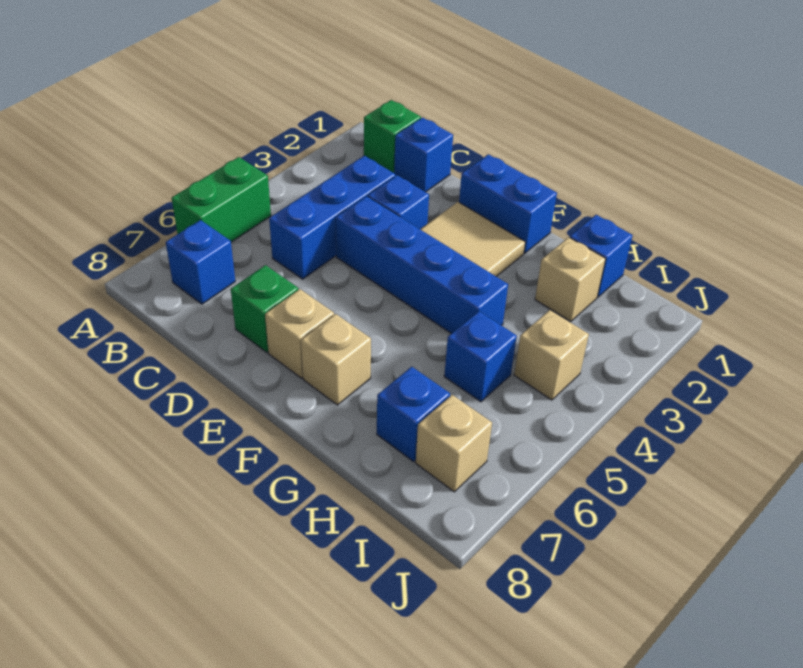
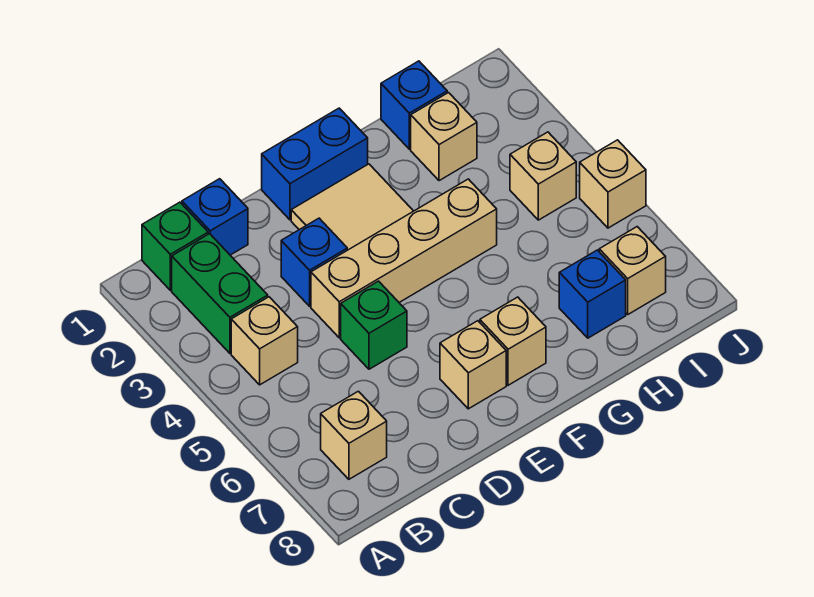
green brick A5:A6 level 1 -> green brick B2:B3 level 1
none -> tan brick B4 level 1
blue brick B7 level 1 -> tan brick B7 level 1
blue brick C3:C5 level 1 -> none
blue brick D4:G4 level 1 -> tan brick D4:G4 level 1
green brick D7 level 1 -> green brick D5 level 1
blue brick H5 level 1 -> none
none -> tan brick J5 level 1

